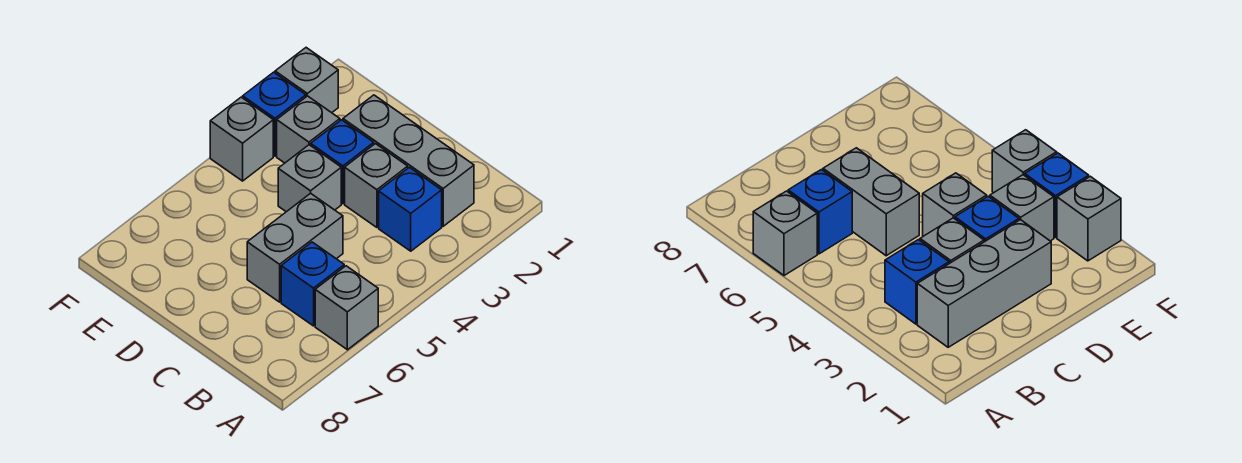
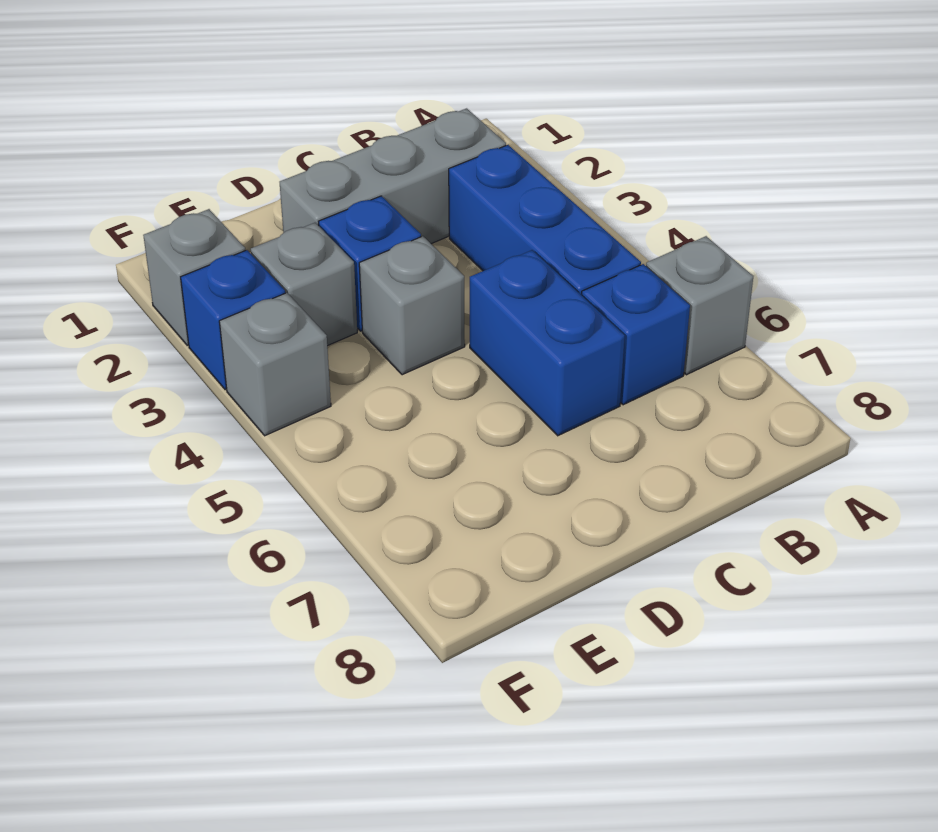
blue brick B3 level 1 -> blue brick B3:B5 level 1
grey brick C3 level 1 -> none
grey brick C5:C6 level 1 -> blue brick C5:C6 level 1

